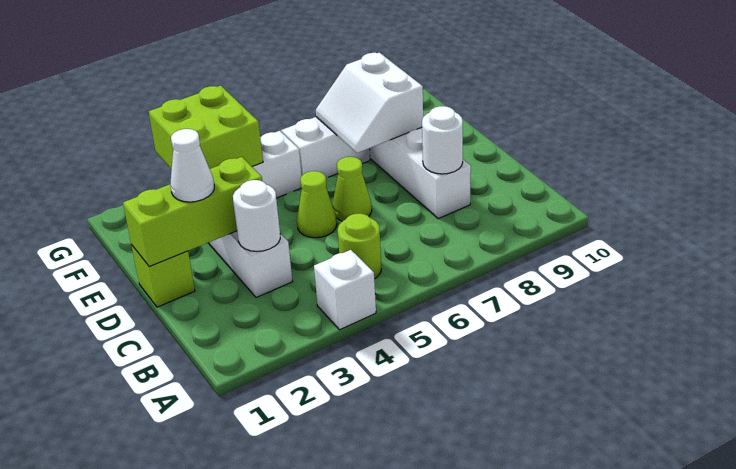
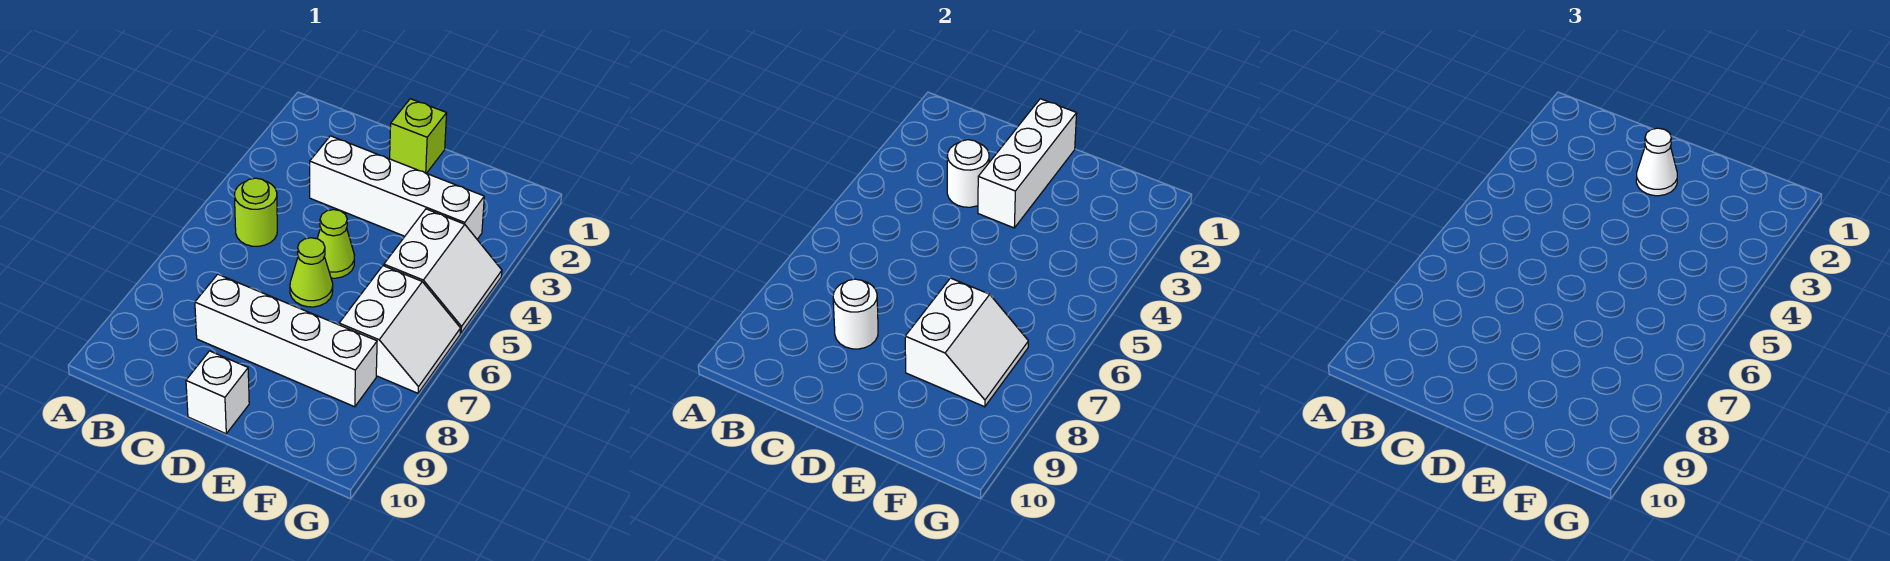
white brick A4 level 1 -> white brick D10 level 1
lime brick D1:D3 level 2 -> white brick D1:D3 level 2
white slope E7:F8 level 2 top 8 -> white slope E7:F8 level 2 top E
lime brick F3:G4 level 2 -> none

